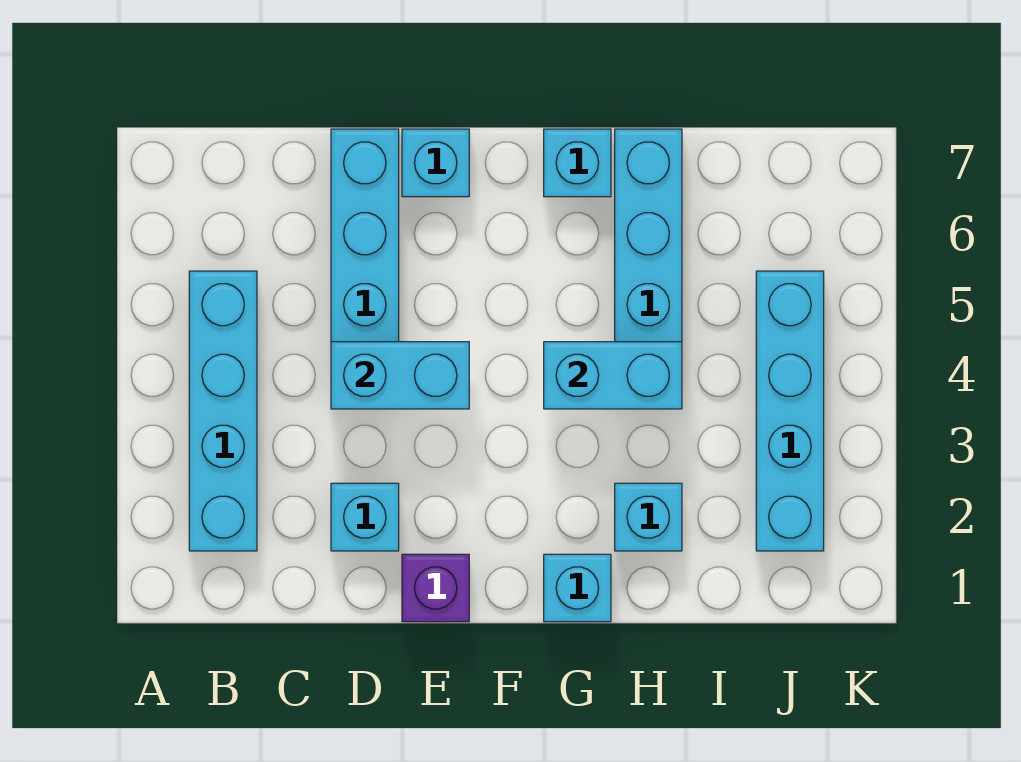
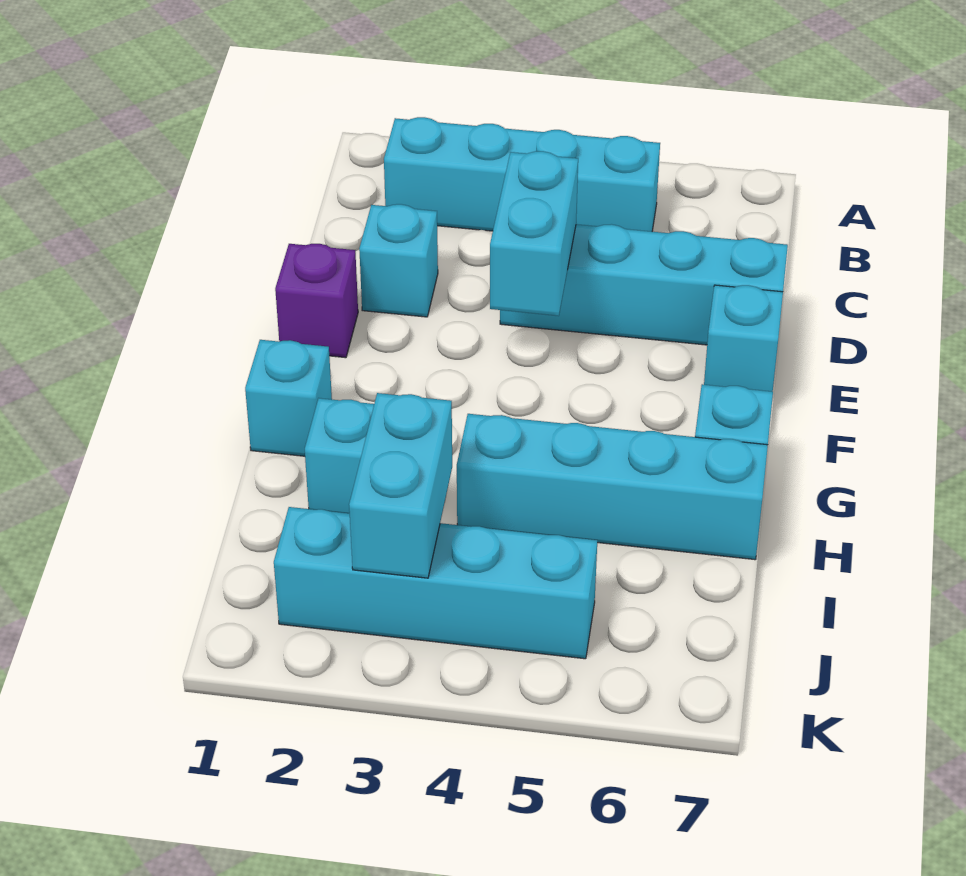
cyan brick G4:H4 level 2 -> cyan brick I3:J3 level 2

